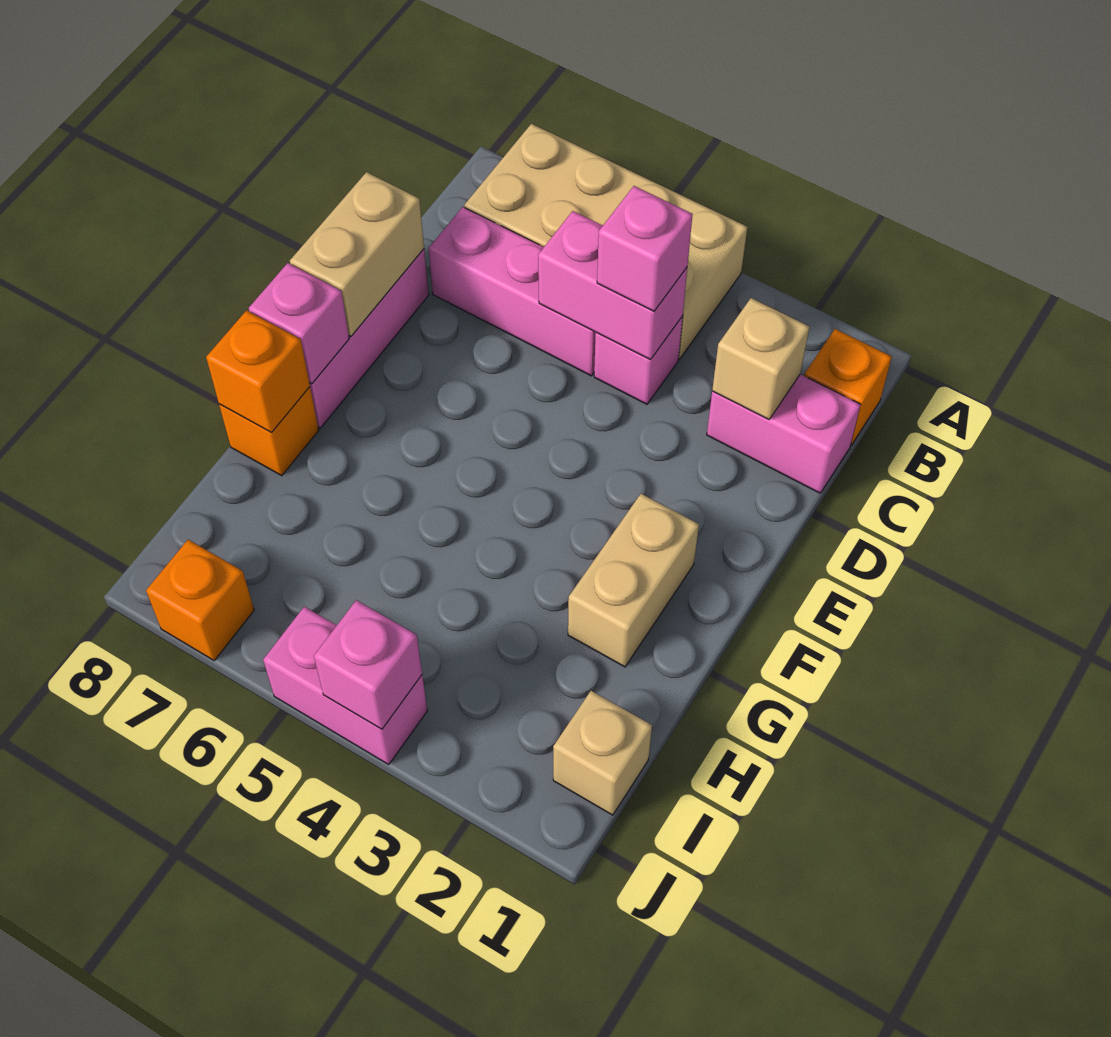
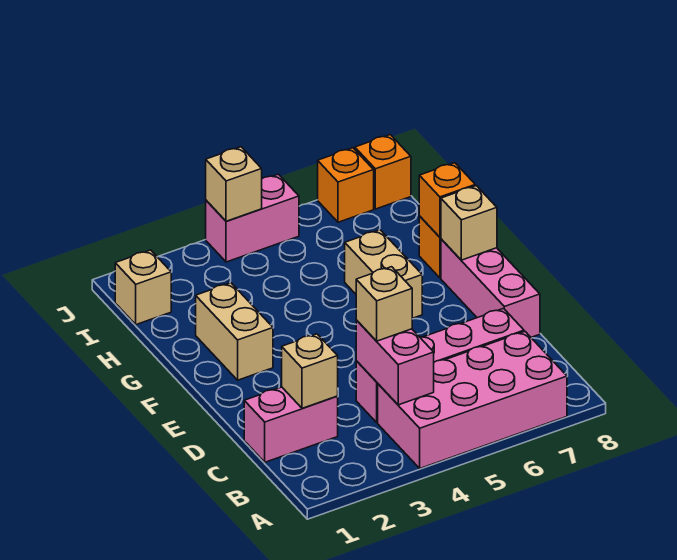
tan brick A4:B7 level 1 -> pink brick A4:B7 level 1
orange brick B1 level 1 -> orange brick J8 level 1
pink brick C4:C5 level 2 -> pink brick B4:C4 level 2
pink brick C4 level 3 -> tan brick C4 level 3
tan brick D8:E8 level 2 -> tan brick F6:G6 level 1
pink brick F8 level 2 -> tan brick F8 level 2
pink brick J4 level 2 -> tan brick J4 level 2

